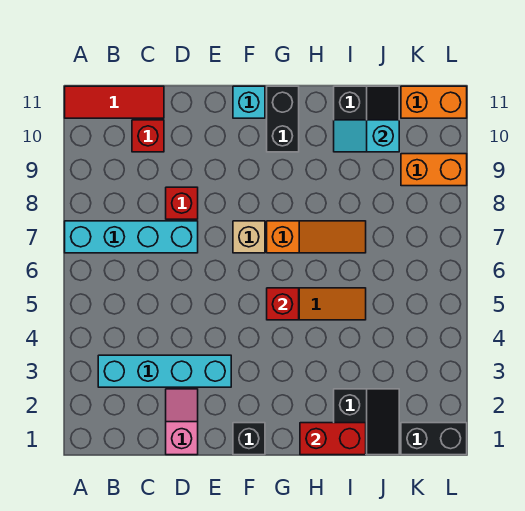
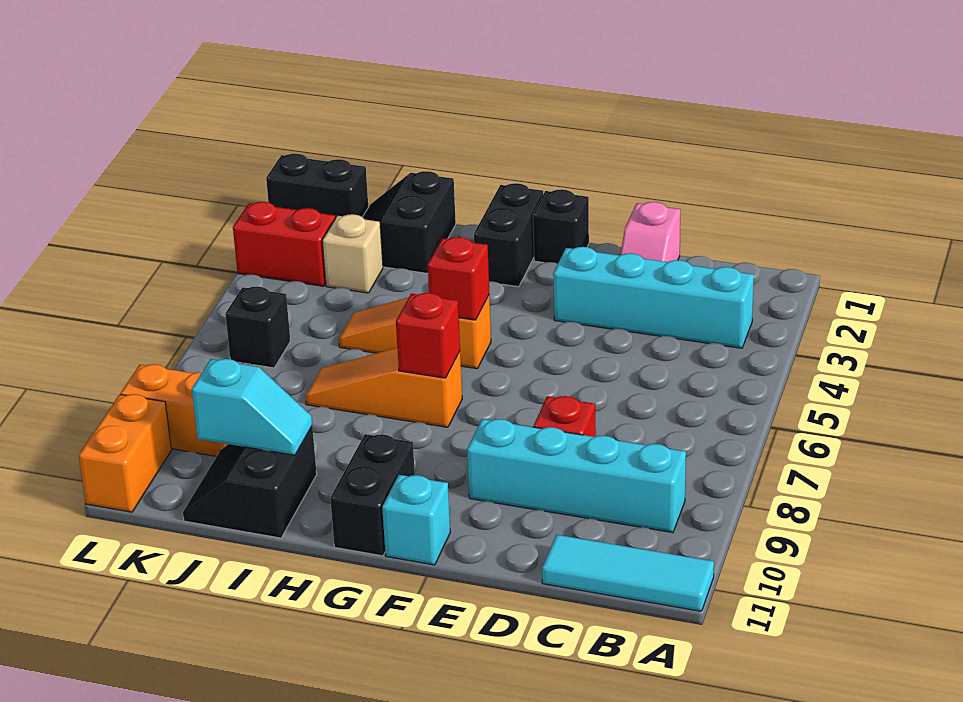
cyan brick A7:D7 level 1 -> cyan brick B9:E9 level 1
red tile A11:C11 level 1 -> cyan tile A11:C11 level 1
red brick C10 level 1 -> red brick G7 level 2
tan brick F7 level 1 -> tan brick J3 level 1
none -> black brick G1:G2 level 1
red brick H1:I1 level 2 -> red brick K3:L3 level 1
none -> black brick K6 level 1
orange brick K11:L11 level 1 -> orange brick L10:L11 level 1

